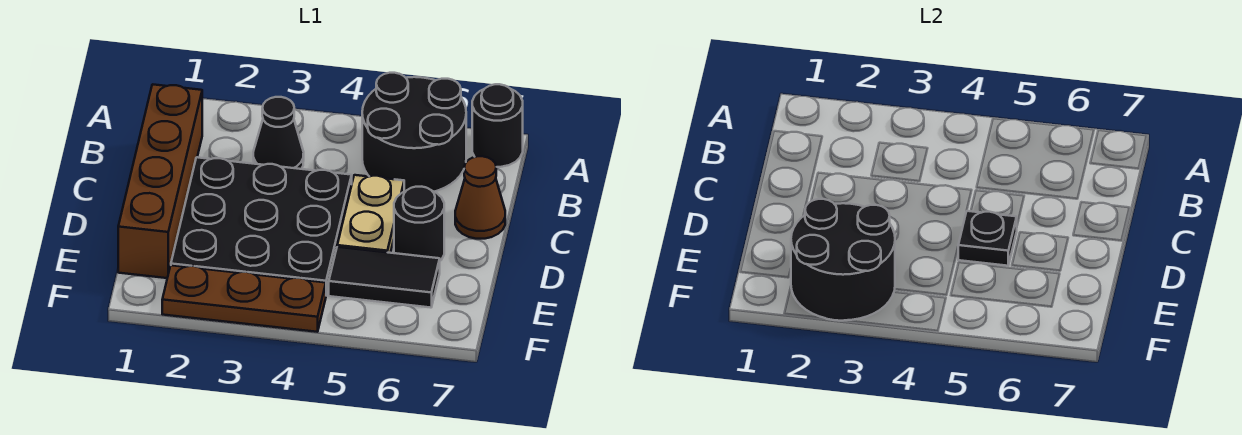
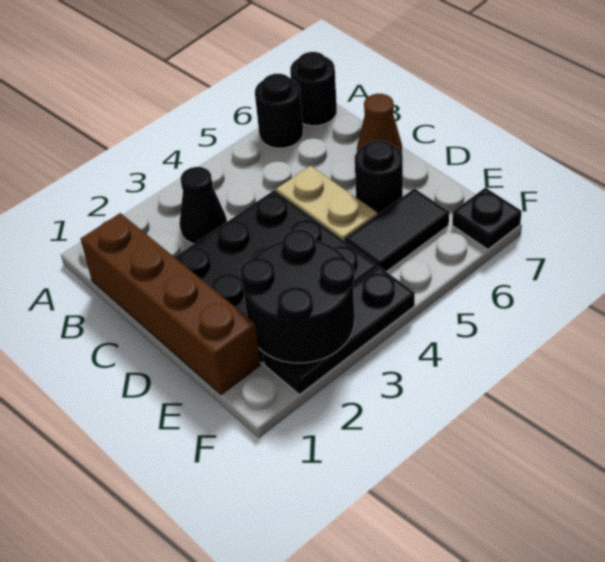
black round brick A5:B6 level 1 -> black round brick A6 level 1
black plate D5 level 2 -> black plate F7 level 1
brown plate F2:F4 level 1 -> black plate F2:F4 level 1

